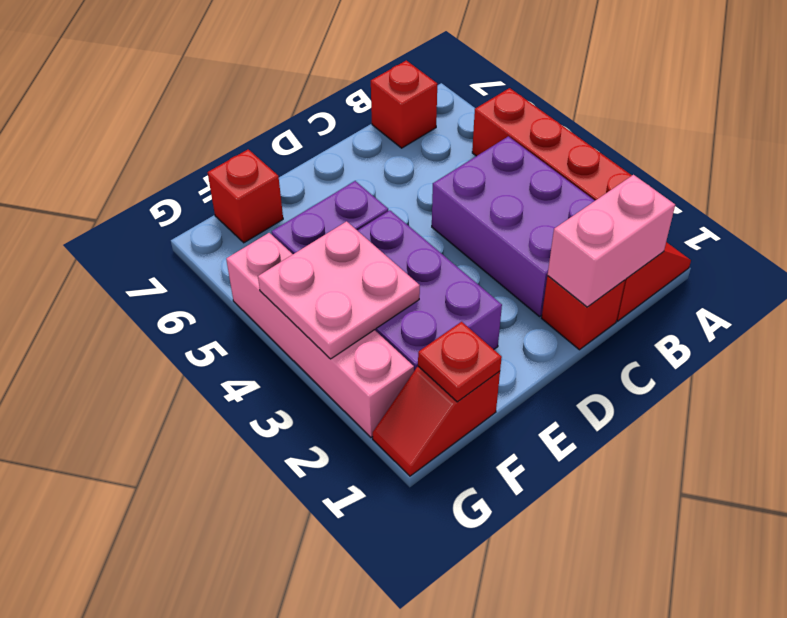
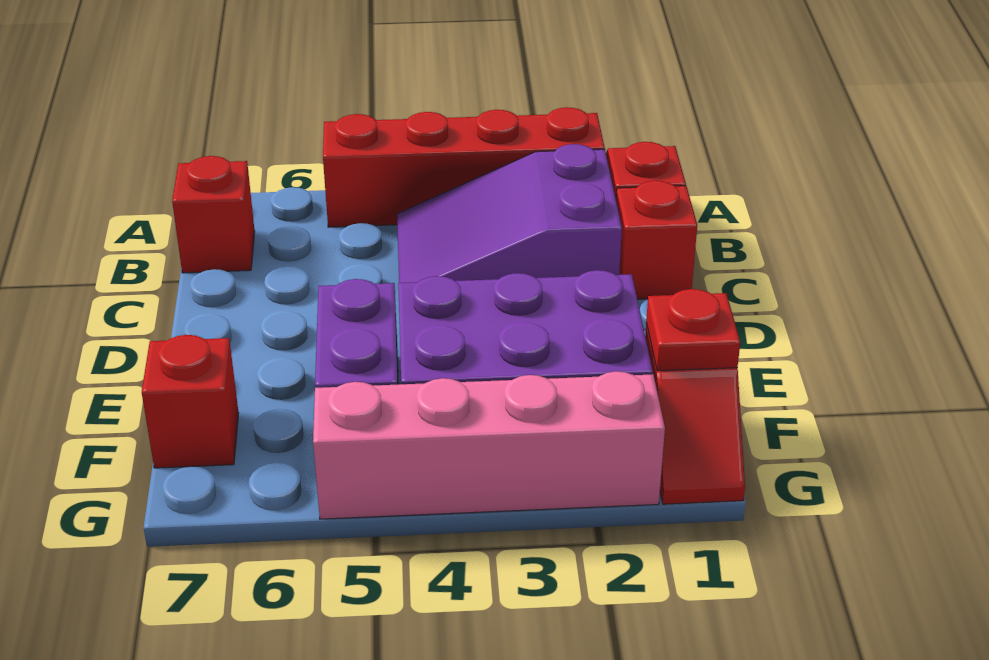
pink brick B1:C1 level 2 -> none
purple brick B2:C4 level 1 -> purple slope B2:C4 level 1 top 2
pink plate F3:G4 level 2 -> none

